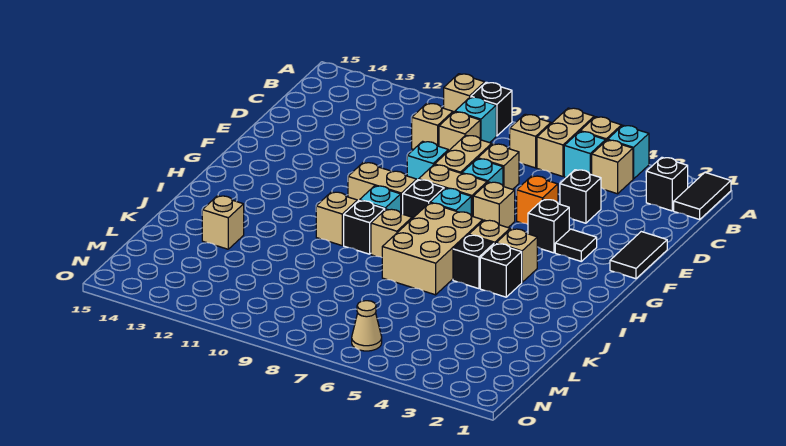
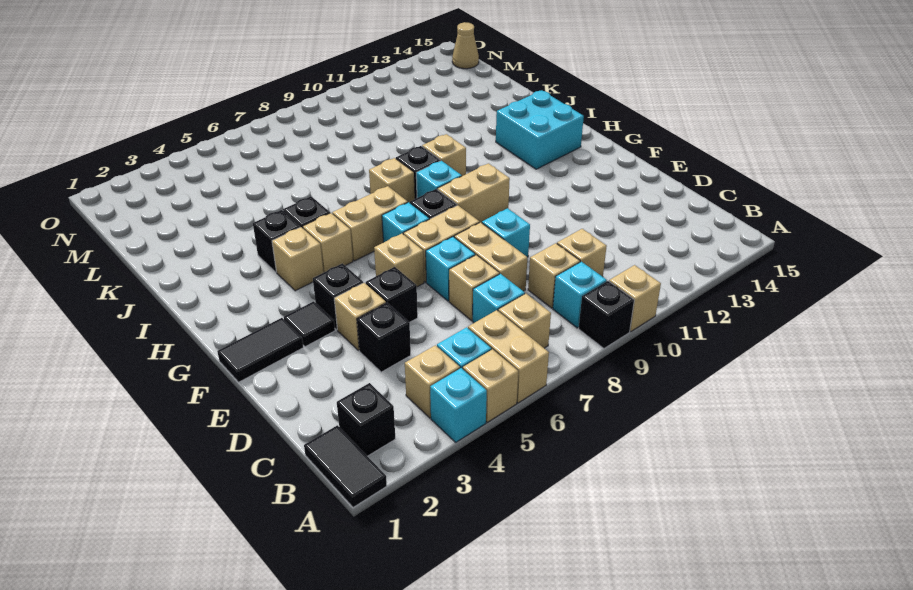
none -> cyan brick C7 level 1
black tile E1:F1 level 1 -> black tile F1:F2 level 1
orange brick E5 level 1 -> black brick E5 level 1
tan brick H6:J7 level 1 -> tan brick H6:H7 level 1
none -> cyan brick H13:I14 level 1
tan brick K13 level 1 -> tan brick E4 level 1
tan cone N6 level 1 -> tan cone N15 level 1

